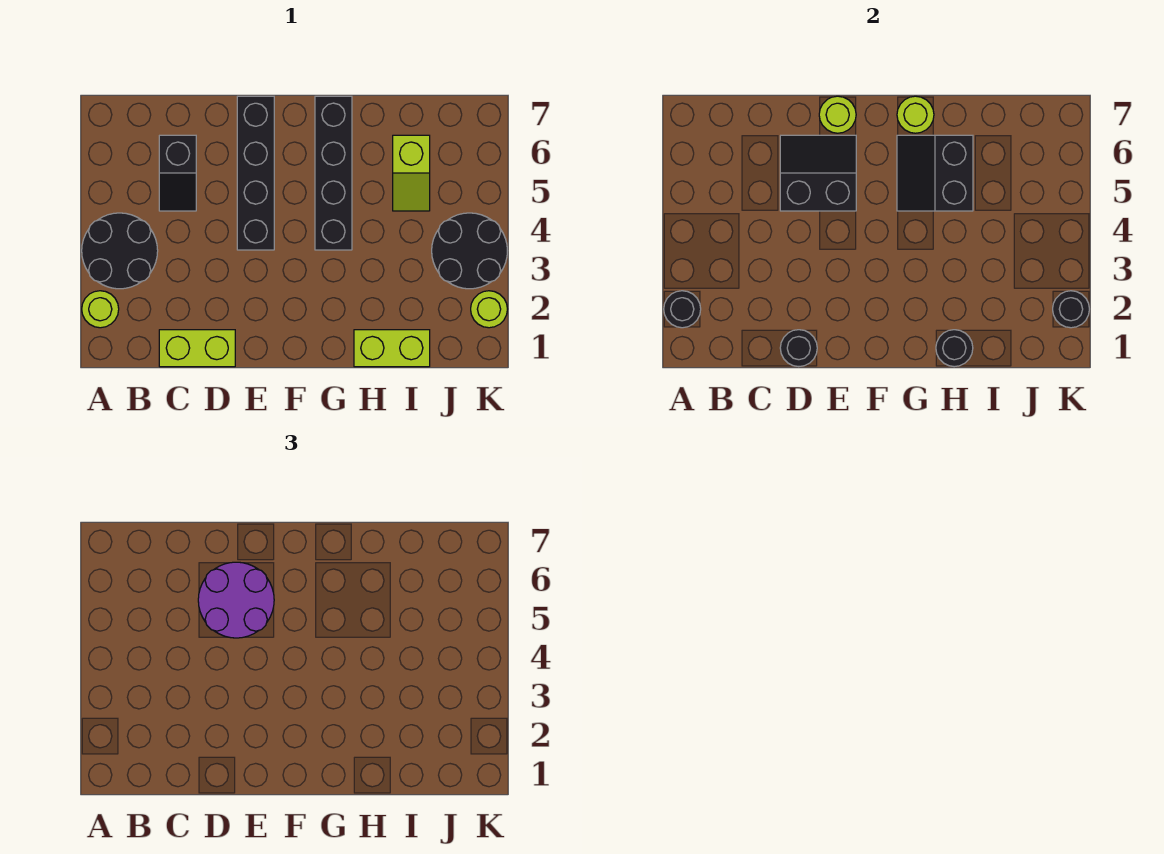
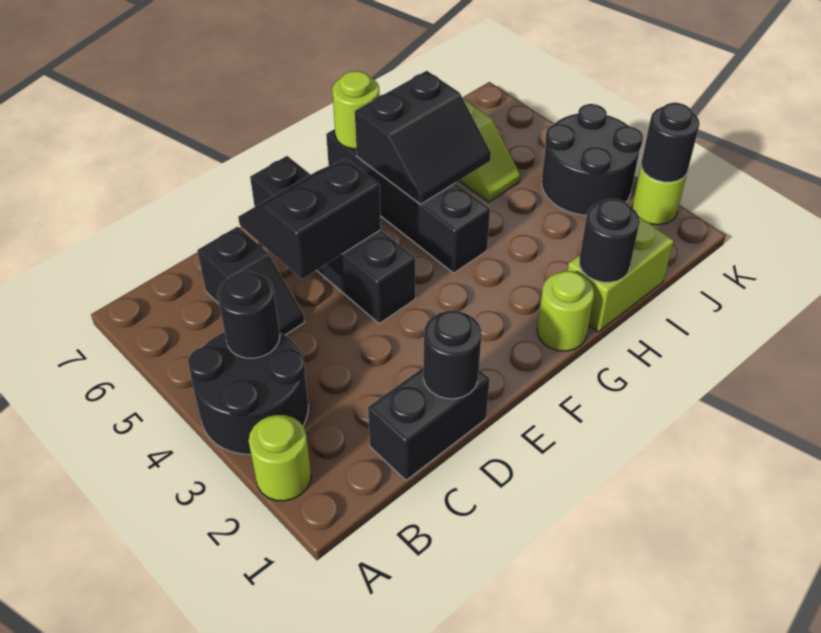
black round brick A2 level 2 -> black round brick B4 level 2
lime brick C1:D1 level 1 -> black brick C1:D1 level 1
purple round brick D5:E6 level 3 -> none
lime round brick E7 level 2 -> lime round brick G1 level 1
black slope G5:H6 level 2 top H -> black slope G5:H6 level 2 top 6

